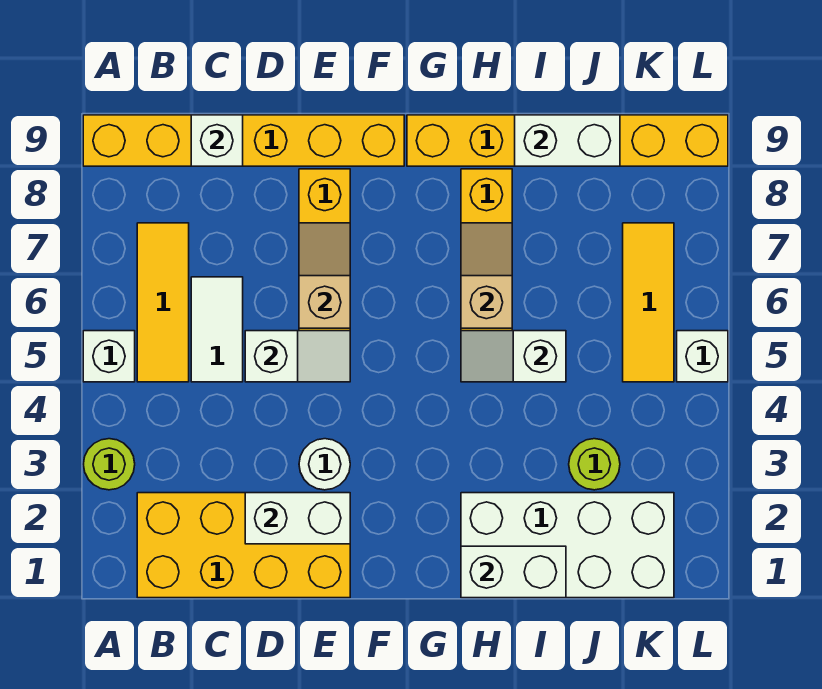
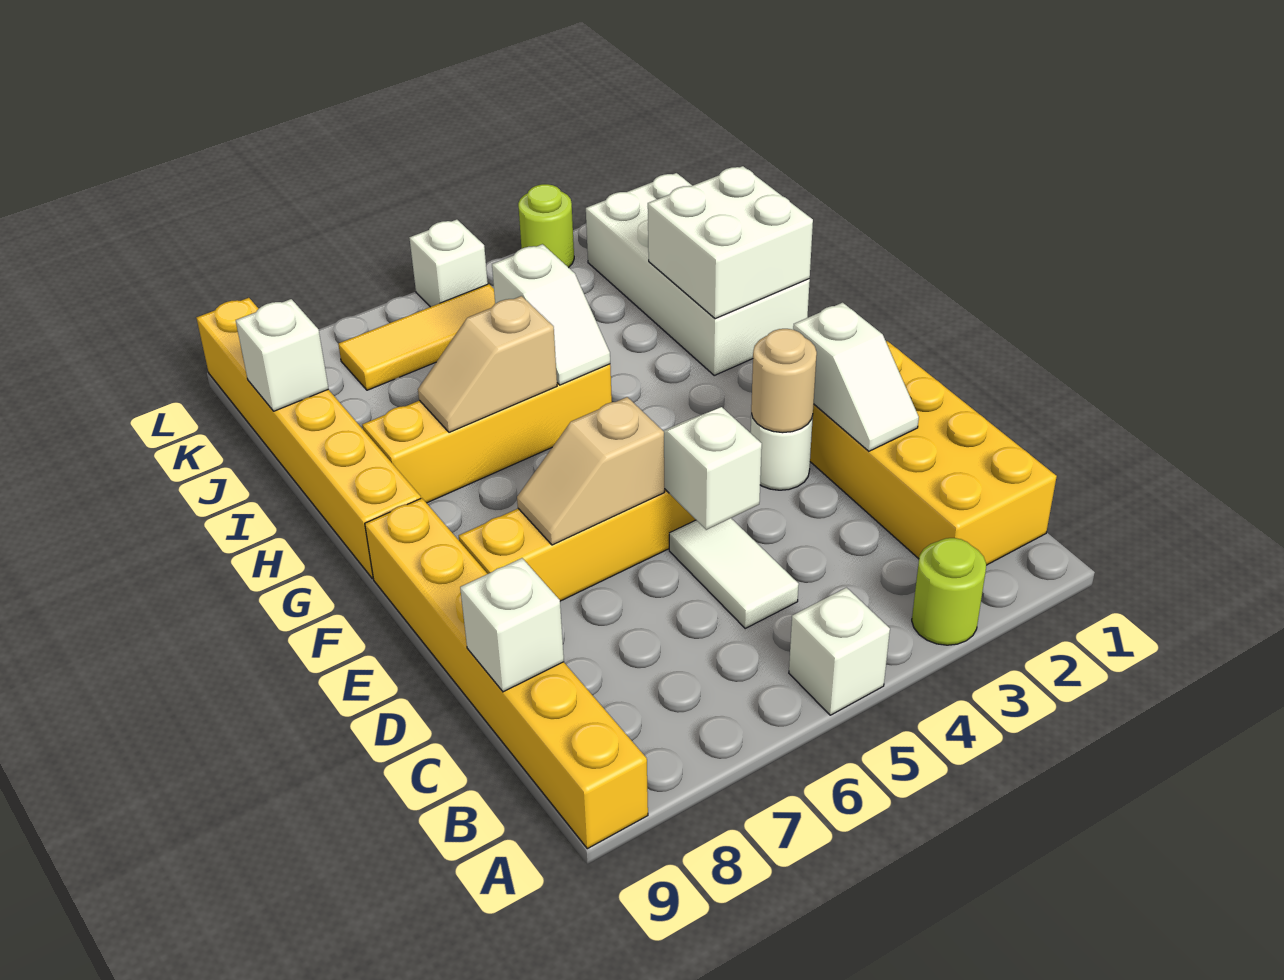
yellow tile B5:B7 level 1 -> none
white tile C5:C6 level 1 -> white tile C5:D5 level 1
white brick D2:E2 level 2 -> white slope D2:E2 level 2 top E
none -> tan round brick E3 level 2
white brick H1:I1 level 2 -> white brick H1:I2 level 2
white brick I9:J9 level 2 -> white brick J9 level 2
lime round brick J3 level 1 -> lime round brick L3 level 1

